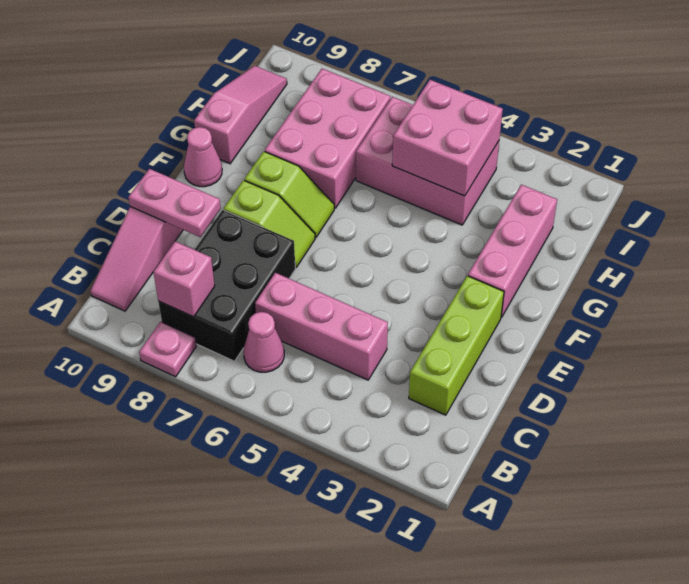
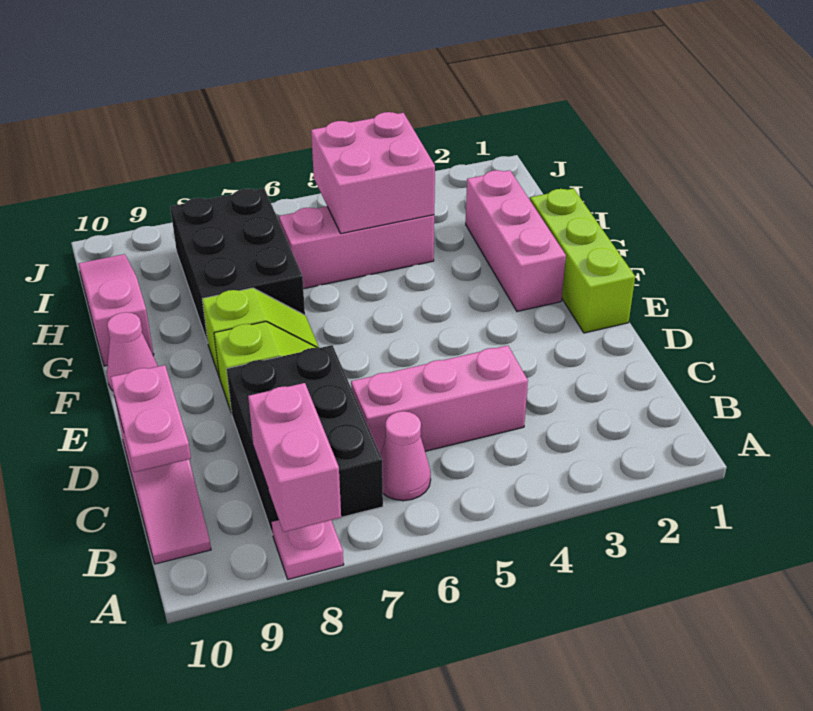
pink brick B8 level 2 -> pink brick A8:B8 level 2
lime brick C2:E2 level 1 -> lime brick E1:G1 level 1
pink plate D9:D10 level 2 -> pink plate C10:D10 level 2
pink brick G7:I8 level 1 -> black brick G7:I8 level 1
pink brick H4:I6 level 1 -> pink brick H4:H6 level 1

